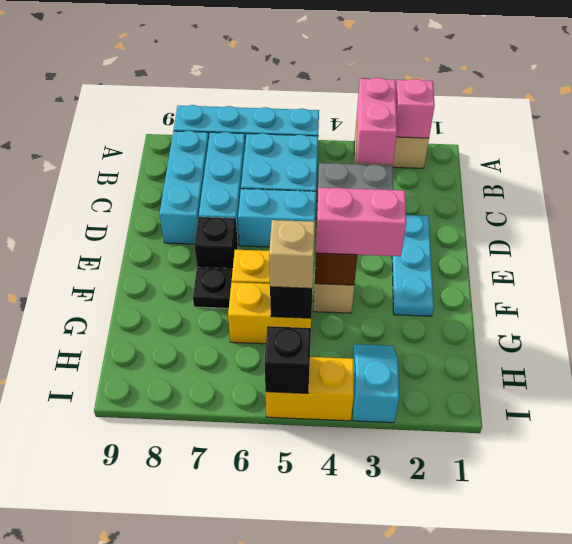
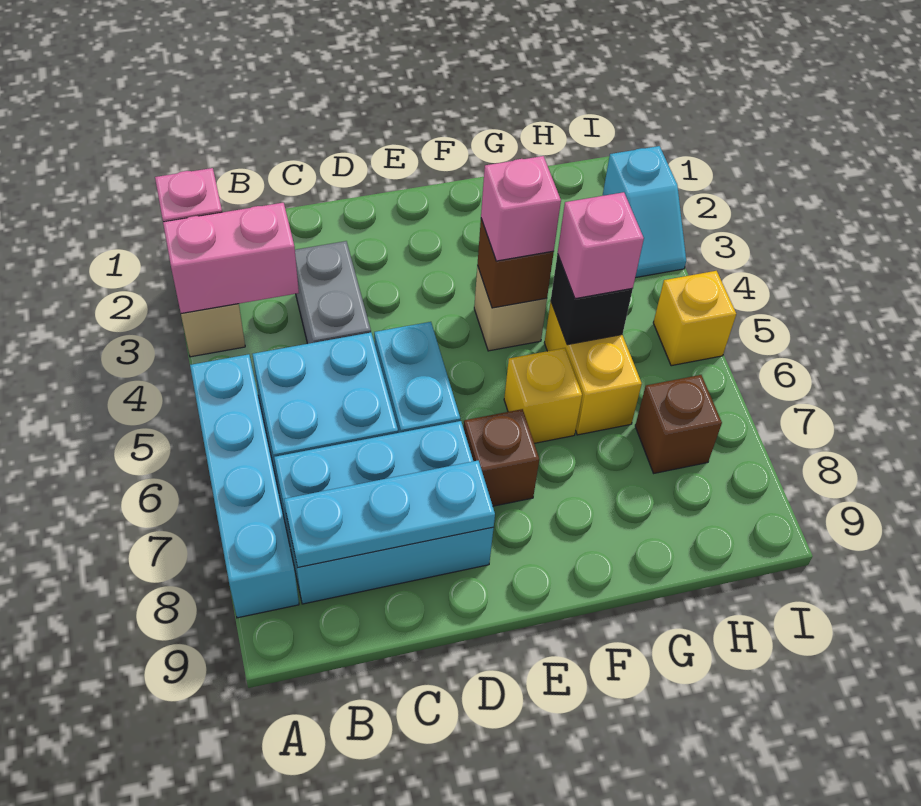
cyan plate D2:F2 level 1 -> cyan plate B8:D8 level 2
black brick E7 level 1 -> brown brick E7 level 1
pink brick F3:F4 level 3 -> pink brick F4 level 3
black plate F7 level 1 -> none
tan brick G5 level 3 -> pink brick G5 level 3
cyan slope H3:I3 level 1 top I -> cyan slope I2:I3 level 1 top 2
none -> brown brick H7 level 1
yellow brick I4:I5 level 1 -> yellow brick I5 level 1
black brick I5 level 2 -> none

